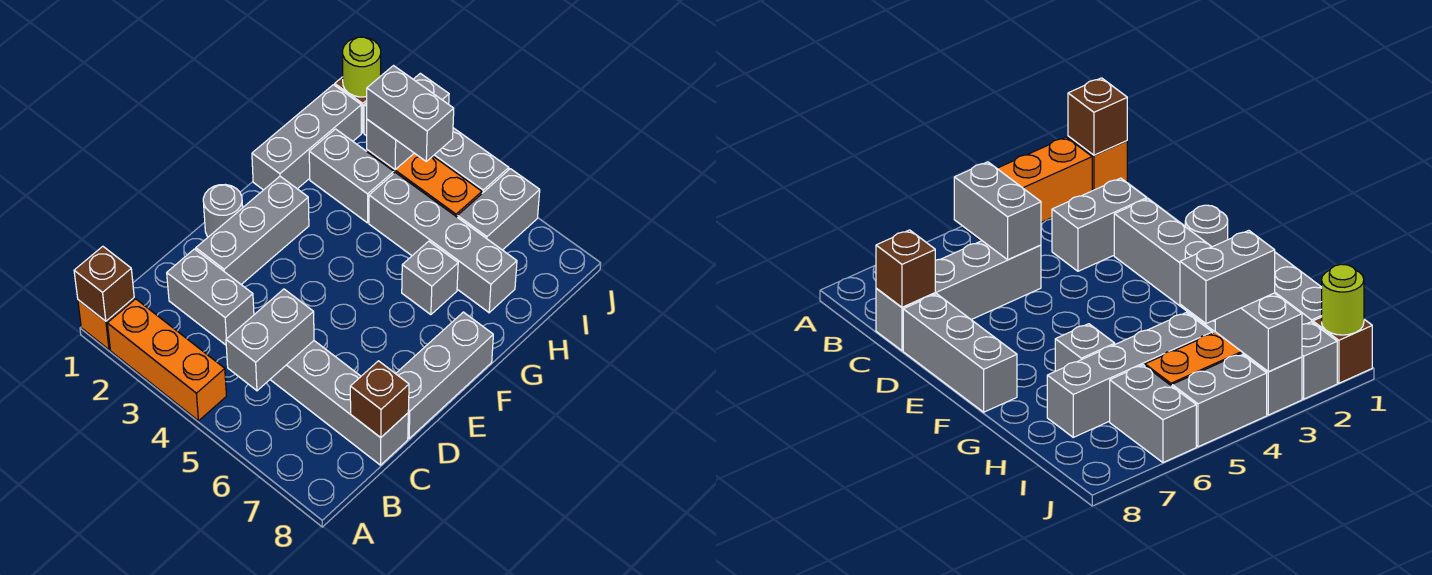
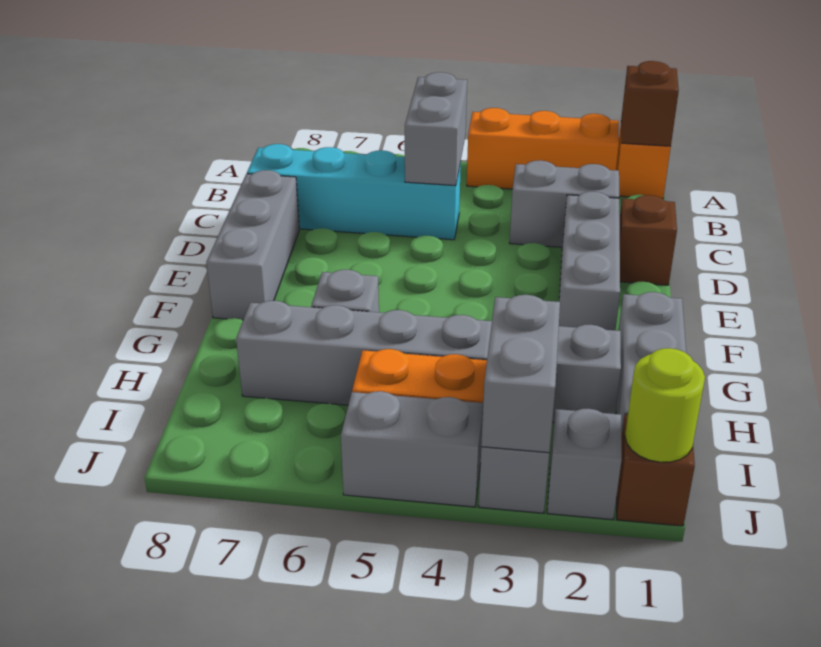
grey brick C5:C8 level 1 -> cyan brick C5:C8 level 1
brown brick C8 level 2 -> brown brick D1 level 1
grey round brick E1 level 1 -> none
grey brick I3:I4 level 3 -> none
grey brick I6:J6 level 1 -> none

